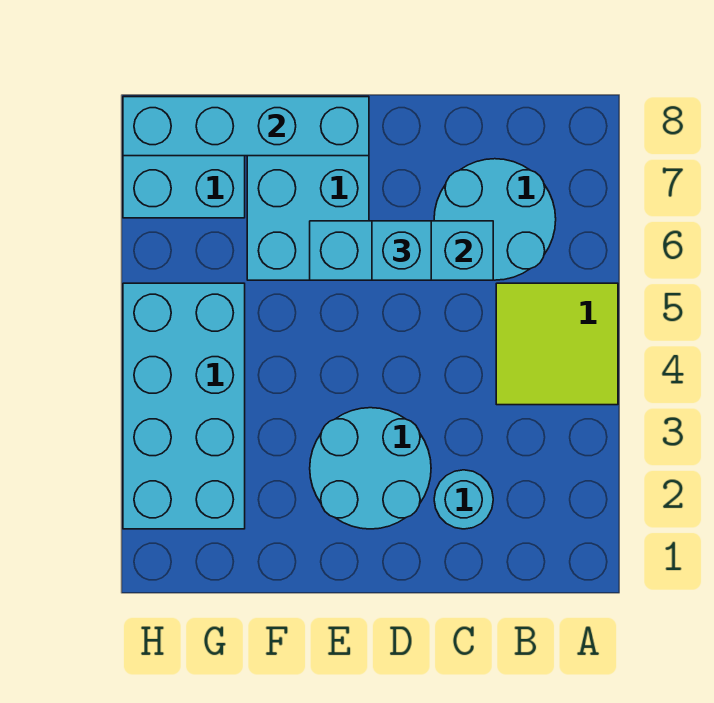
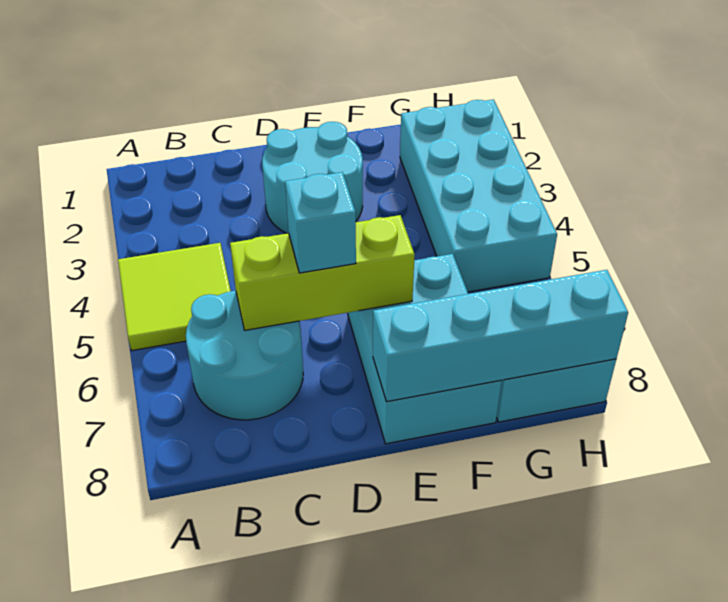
cyan round brick C2 level 1 -> none
cyan brick C6:E6 level 2 -> lime brick C6:E6 level 2

